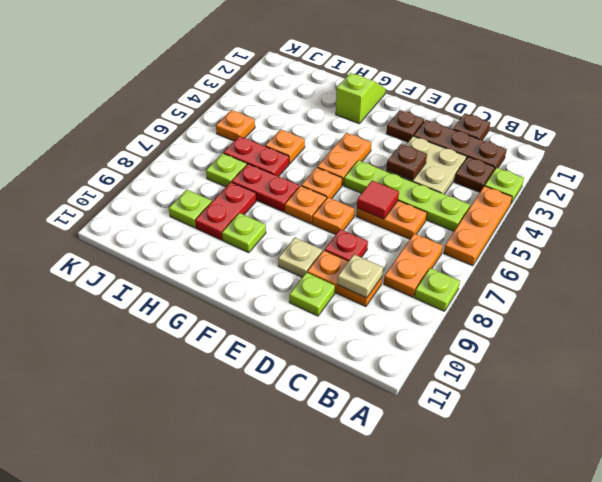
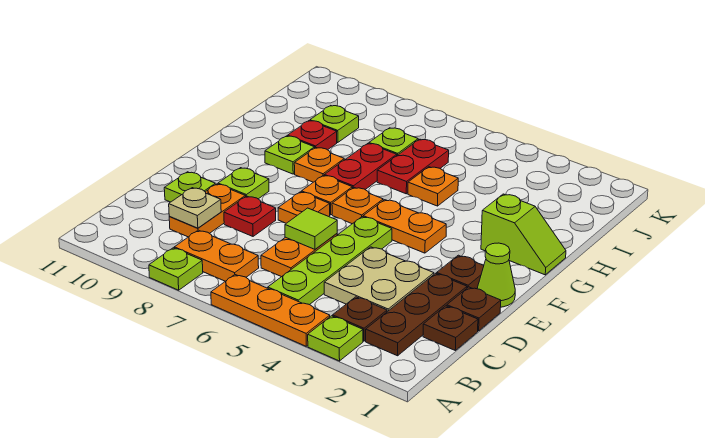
brown plate D4 level 2 -> brown plate D1 level 1
red tile D6 level 2 -> lime tile D6 level 2
none -> lime cone E1 level 1
tan plate E9 level 1 -> lime plate E9 level 1
red plate H8:H9 level 1 -> red plate H9 level 1
orange plate J5 level 1 -> orange plate G8 level 1

